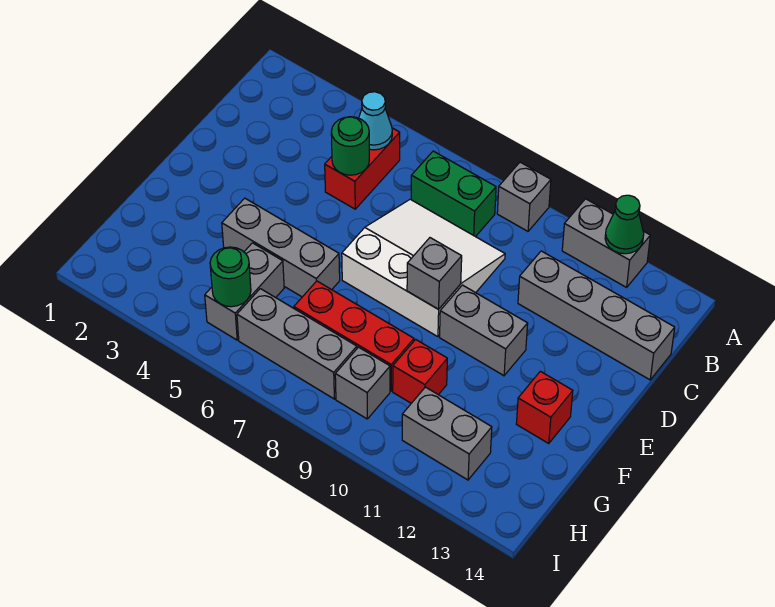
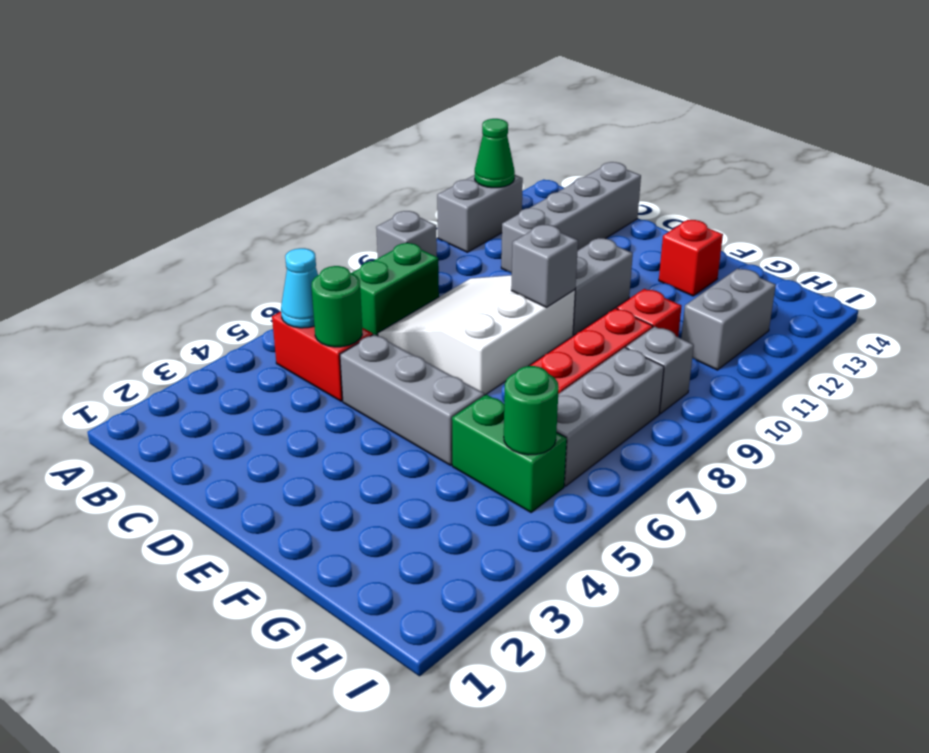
grey brick F4:F6 level 1 -> grey brick D5:F5 level 1
grey brick G5:H5 level 1 -> green brick G5:H5 level 1

